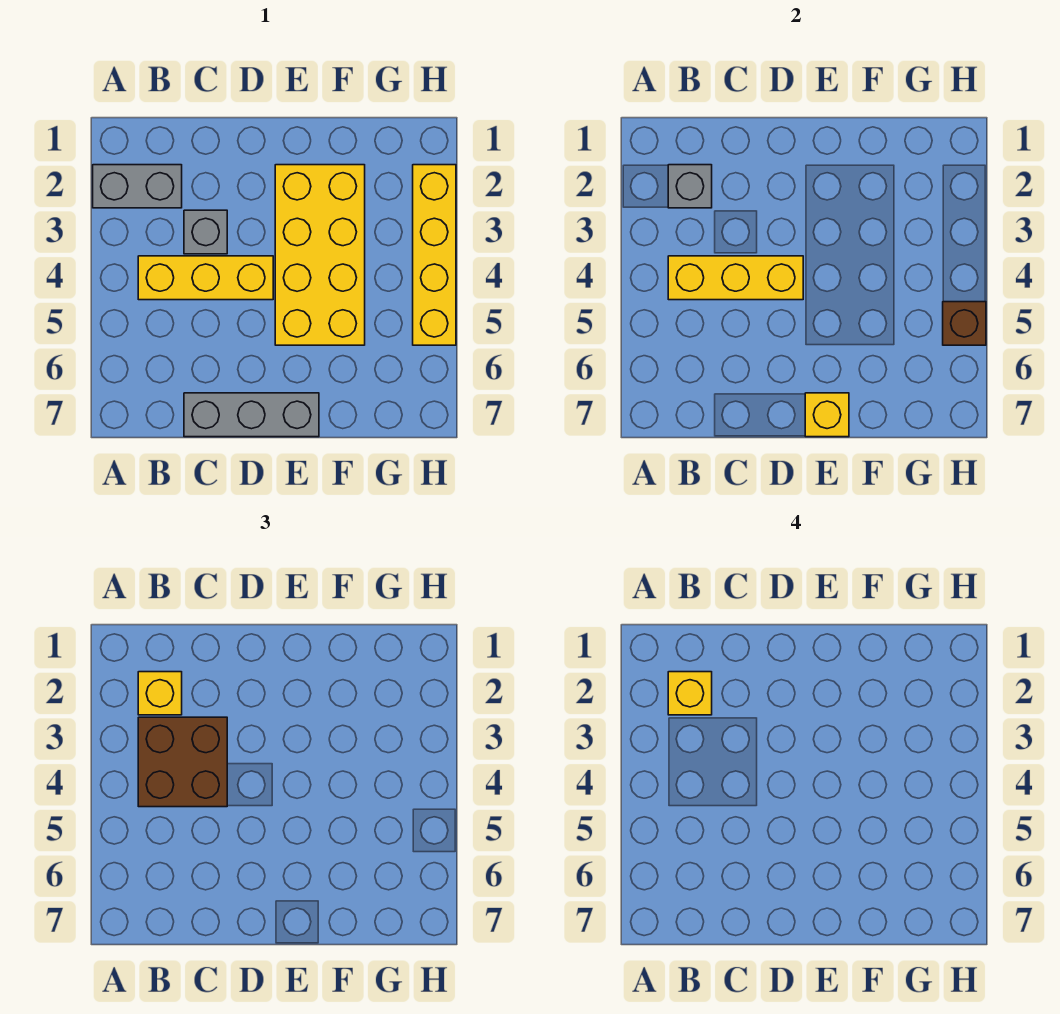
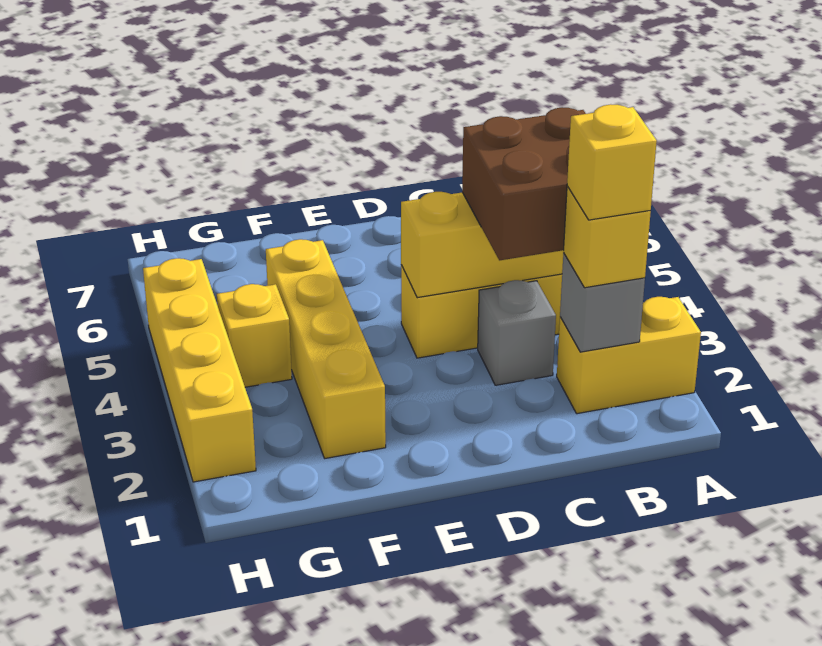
grey brick A2:B2 level 1 -> yellow brick A2:B2 level 1
grey brick C7:E7 level 1 -> none
yellow brick E2:F5 level 1 -> yellow brick F2:F5 level 1
yellow brick E7 level 2 -> yellow brick G4 level 1
brown brick H5 level 2 -> none

